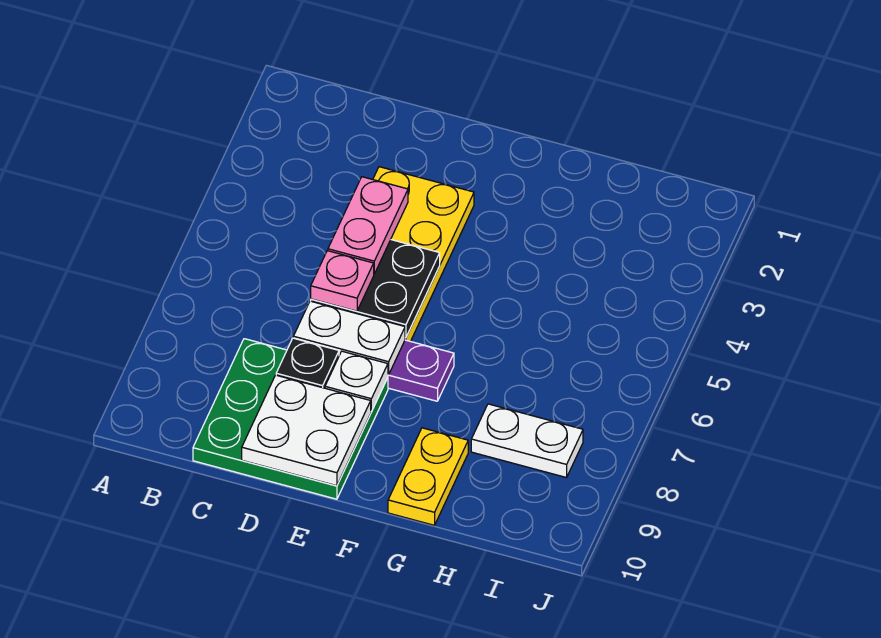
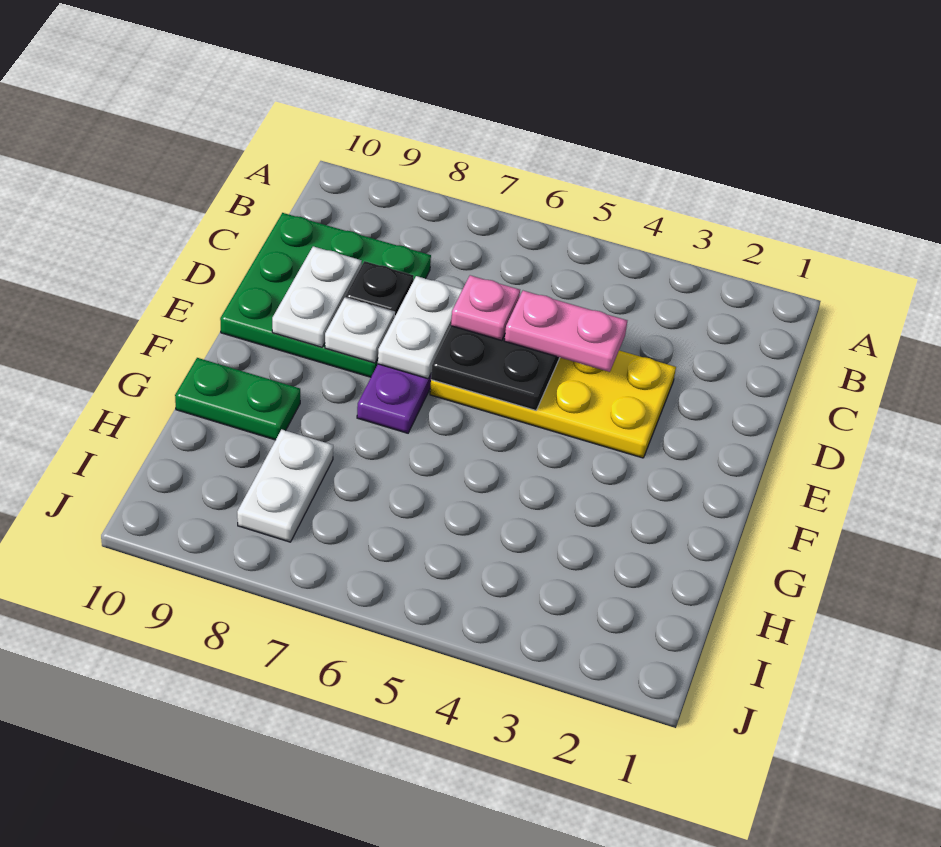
white plate D9:E10 level 2 -> white plate D9:E9 level 2
yellow plate G9:G10 level 1 -> green plate G9:G10 level 1

